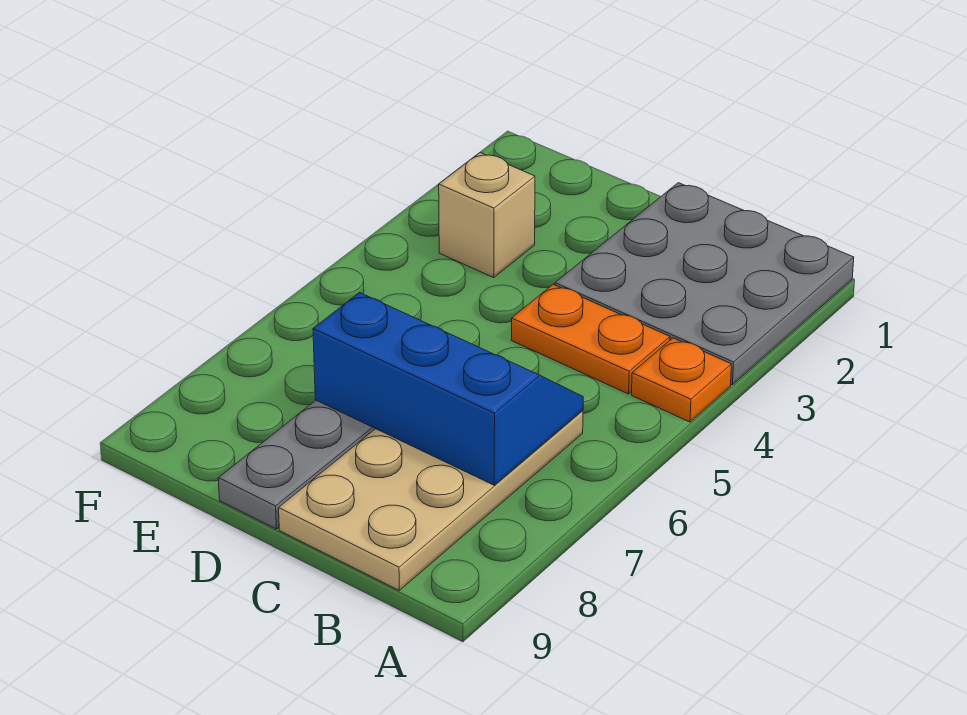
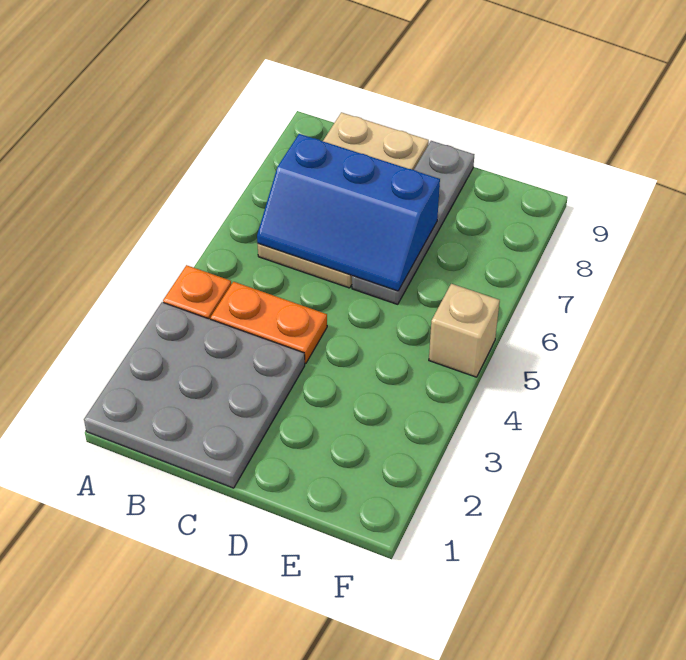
tan brick E3 level 1 -> tan brick F5 level 1

